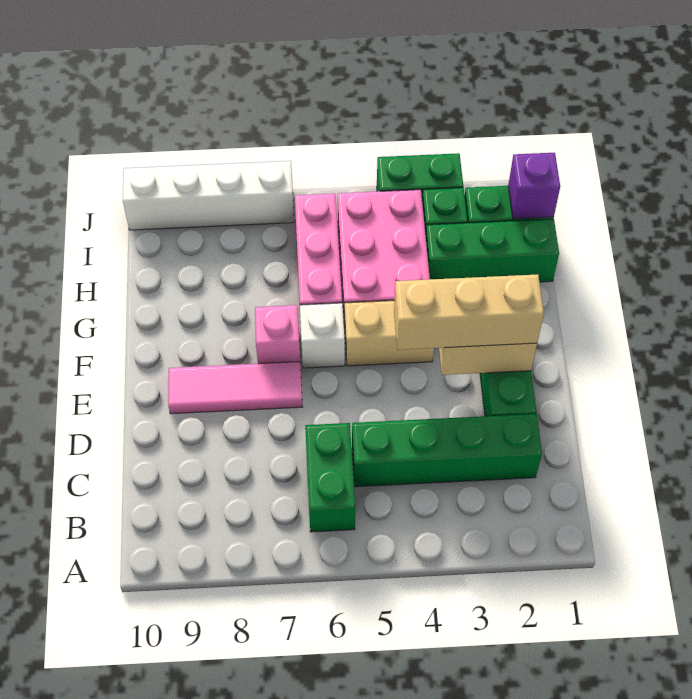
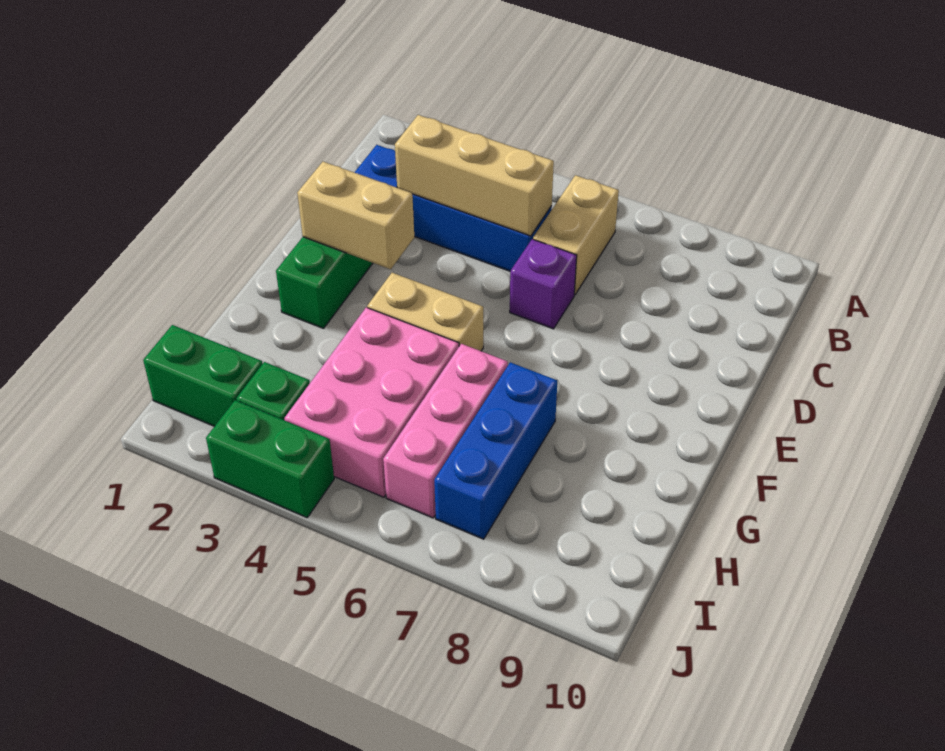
green brick B6:C6 level 1 -> tan brick B6:C6 level 1
green brick C2:C5 level 1 -> blue brick C2:C5 level 1
tan brick E2:E4 level 3 -> tan brick C3:C5 level 2
pink tile E7:E9 level 1 -> none
white brick F6 level 1 -> none
pink brick F7 level 1 -> none
none -> blue brick G7:I7 level 1
green brick H1:H3 level 1 -> none
purple brick I1 level 2 -> purple brick D6 level 1
white brick J7:J10 level 1 -> none

